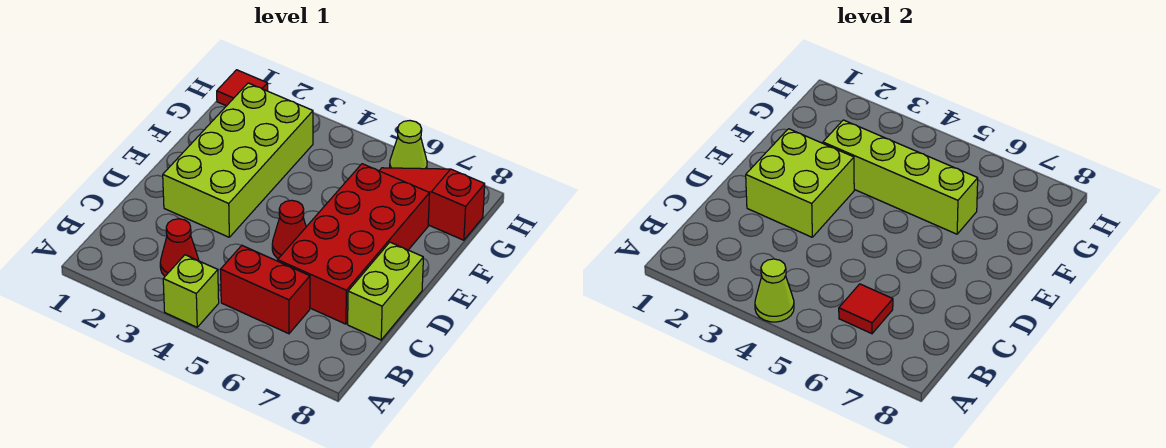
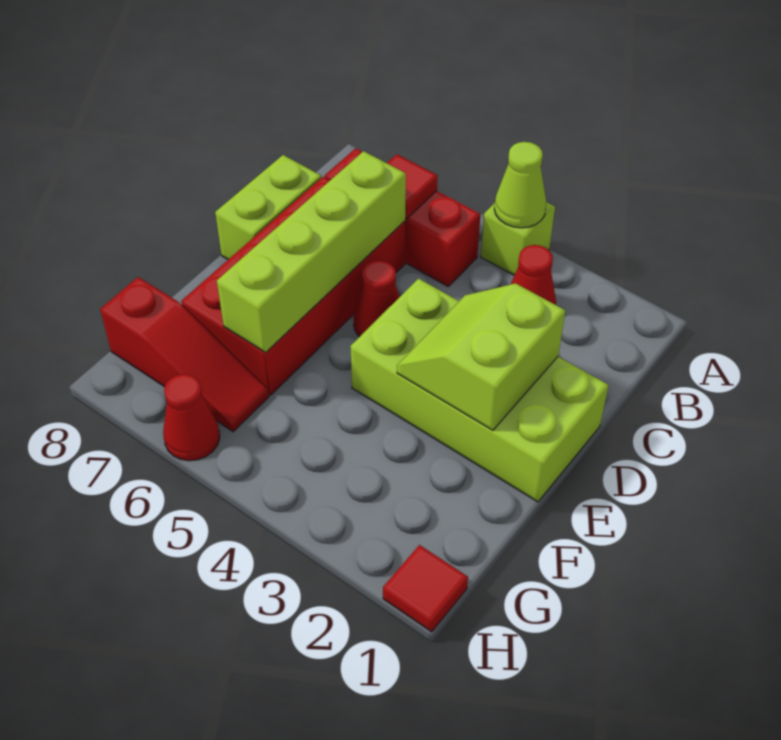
red brick B5:B6 level 1 -> red brick B5:B7 level 1
lime brick D2:G3 level 1 -> lime brick D1:E4 level 1
lime brick D2:E3 level 2 -> lime slope D2:E3 level 2 top 2
lime brick F3:F6 level 2 -> lime brick C6:F6 level 2
lime cone H6 level 1 -> red cone H6 level 1

